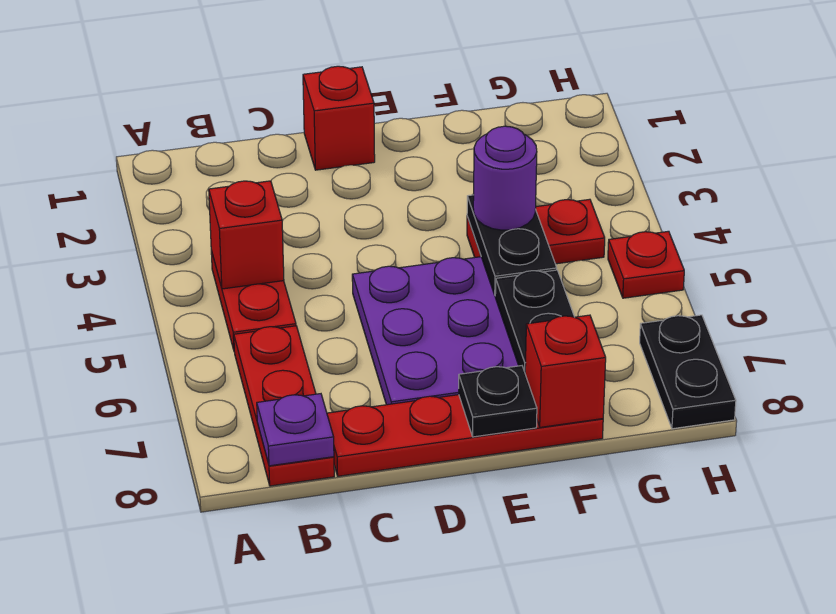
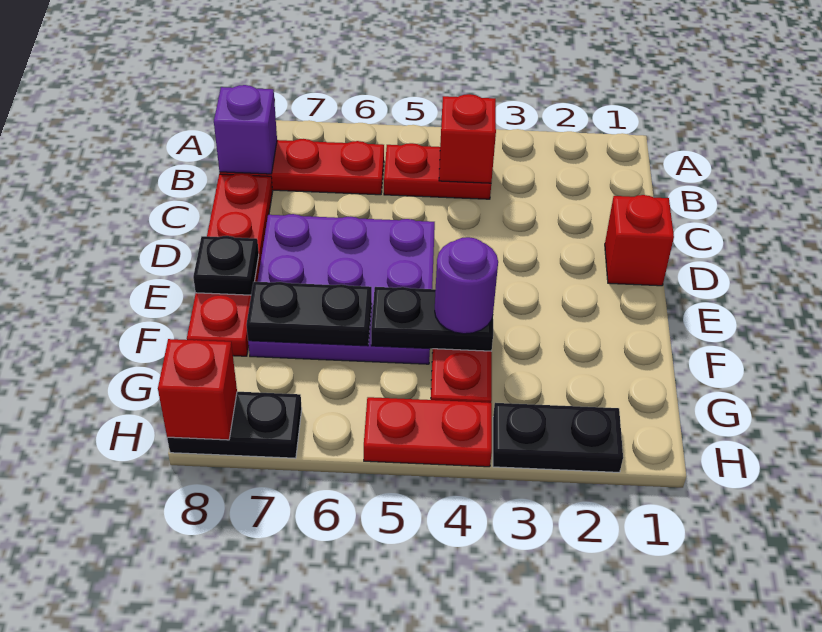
purple plate B8 level 2 -> purple brick B8 level 2
red brick F8 level 2 -> red brick H8 level 2
none -> black plate H2:H3 level 1
red plate H5 level 1 -> red plate H4:H5 level 1

